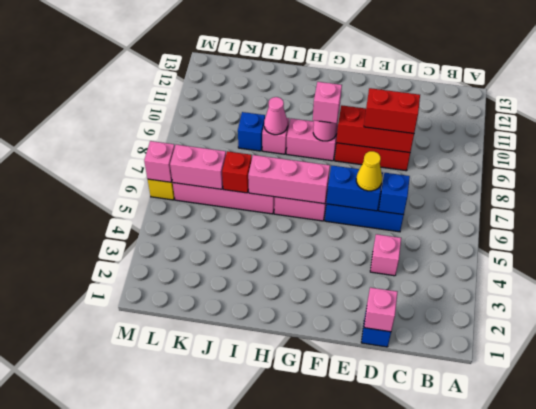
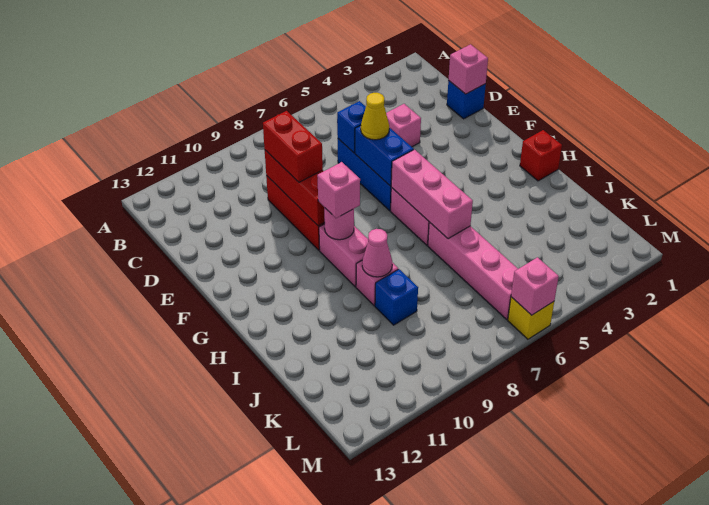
red brick J6 level 2 -> red brick H1 level 1
pink brick K6:L6 level 2 -> none

